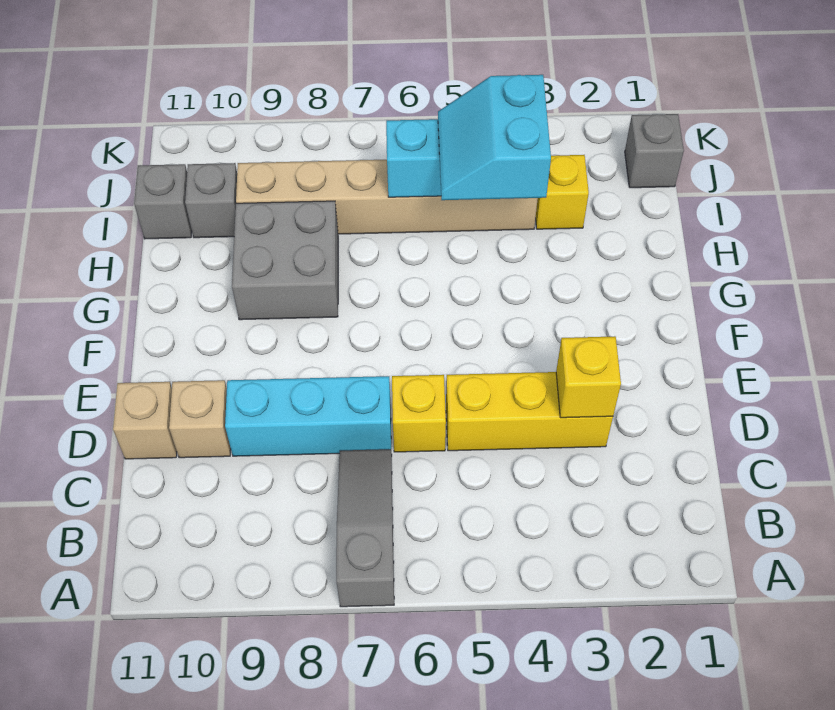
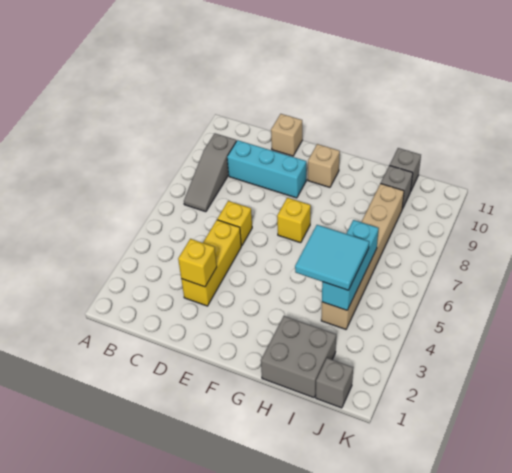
grey slope A7:C7 level 1 top A -> grey slope B7:B9 level 1 top 9
cyan brick D7:D9 level 1 -> cyan brick C9:E9 level 1
tan brick D10 level 1 -> tan brick F10 level 1
grey brick G8:H9 level 1 -> grey brick H1:I2 level 1
cyan slope H4:I5 level 3 top 4 -> cyan tile H4:I5 level 3
yellow brick I3 level 1 -> yellow brick F7 level 1

